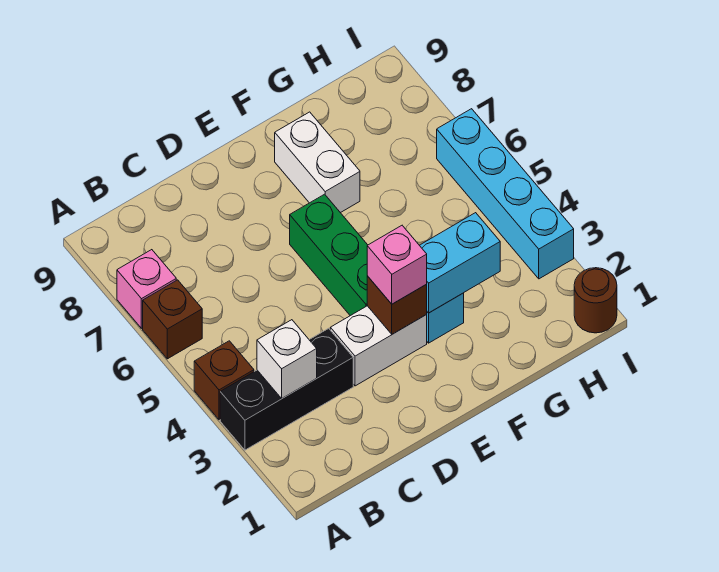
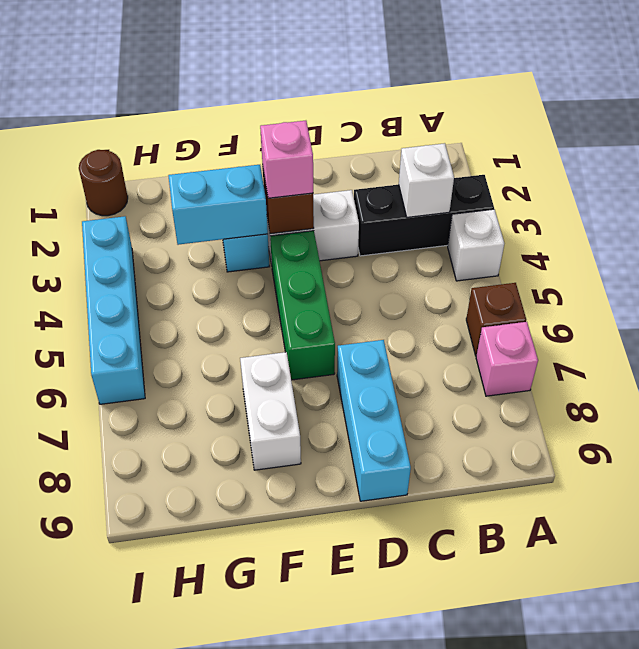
brown brick A4 level 1 -> white brick A4 level 1
none -> cyan brick D7:D9 level 1

